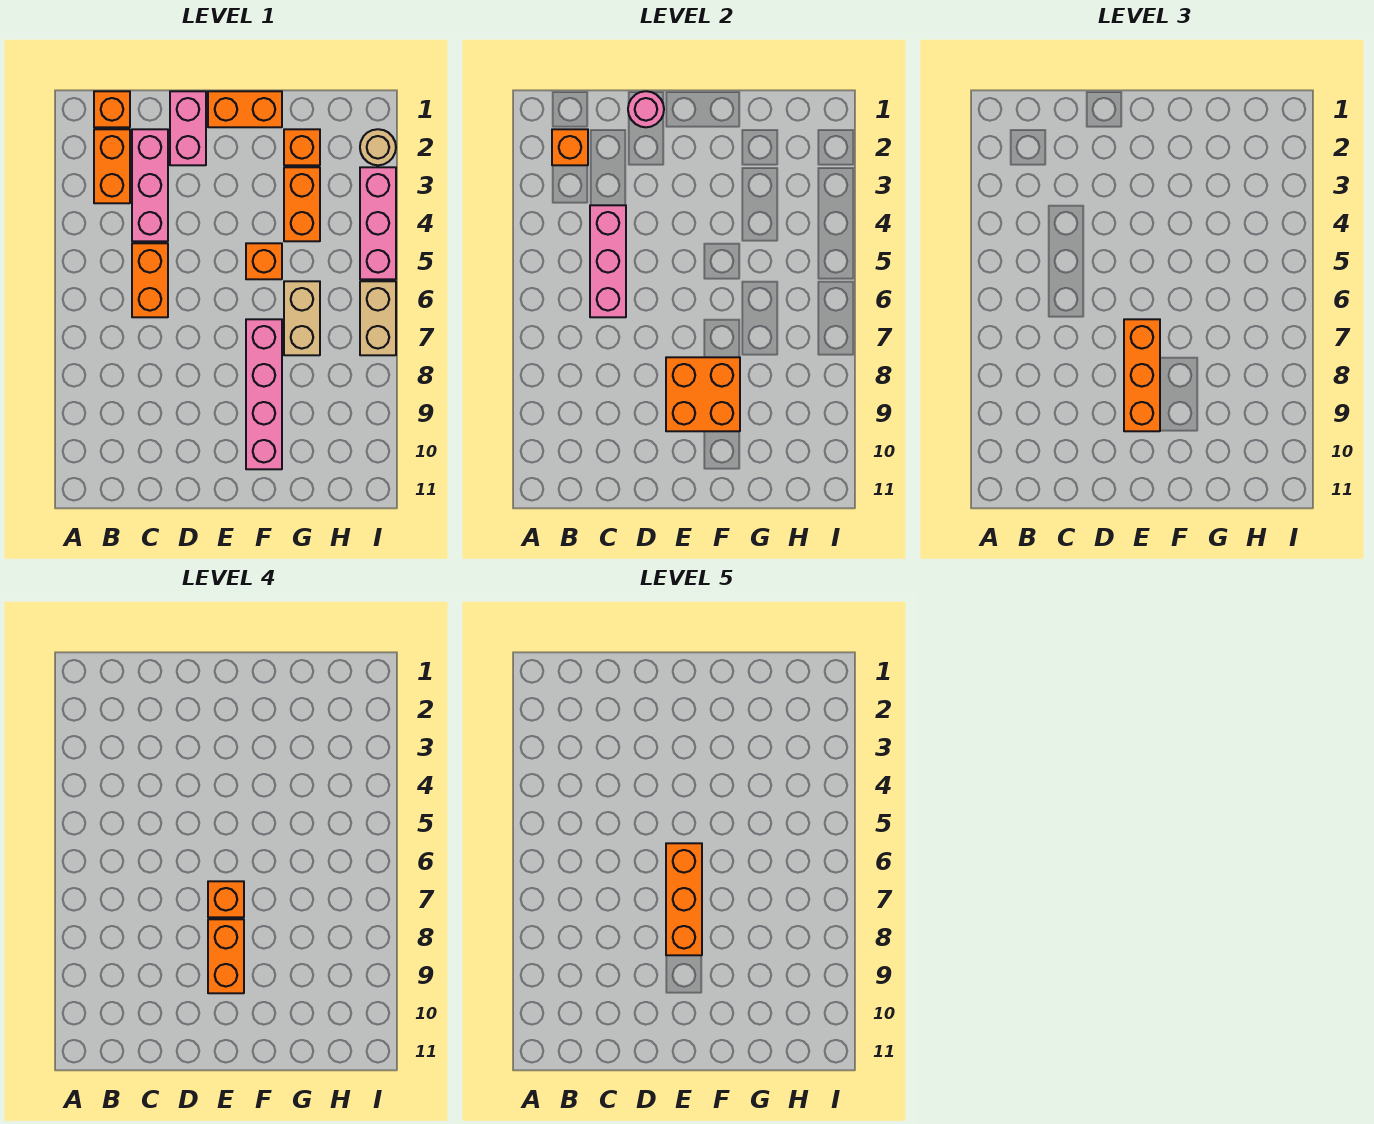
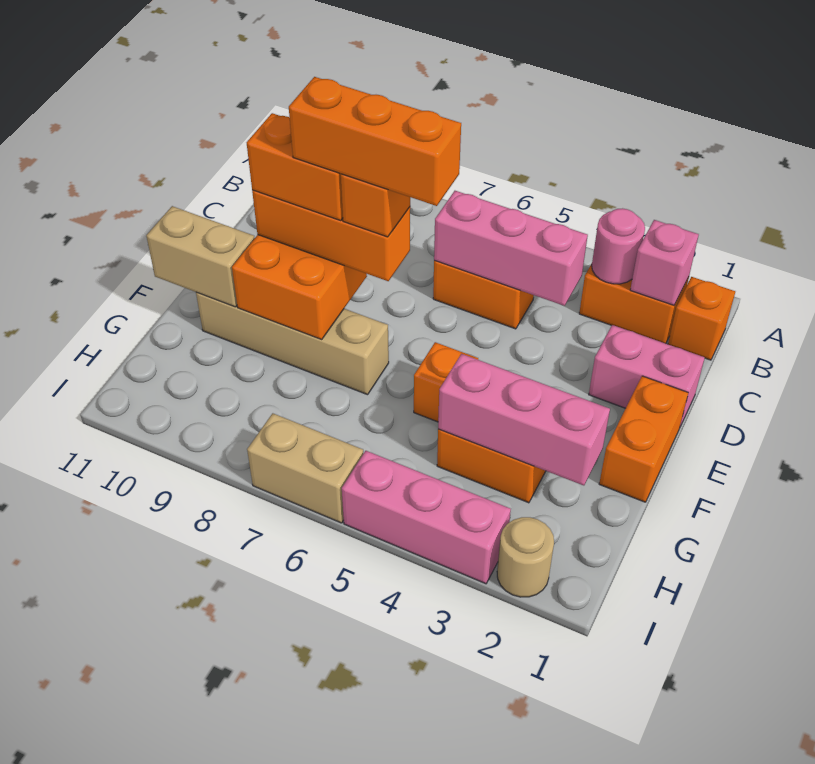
orange brick B2 level 2 -> pink brick B2 level 2
pink brick C2:C4 level 1 -> pink brick G2:G4 level 2
pink round brick D1 level 2 -> pink round brick B3 level 2
pink brick F7:F10 level 1 -> tan brick F7:F10 level 1
orange brick G2 level 1 -> none
tan brick G6:G7 level 1 -> tan brick F10:F11 level 2

